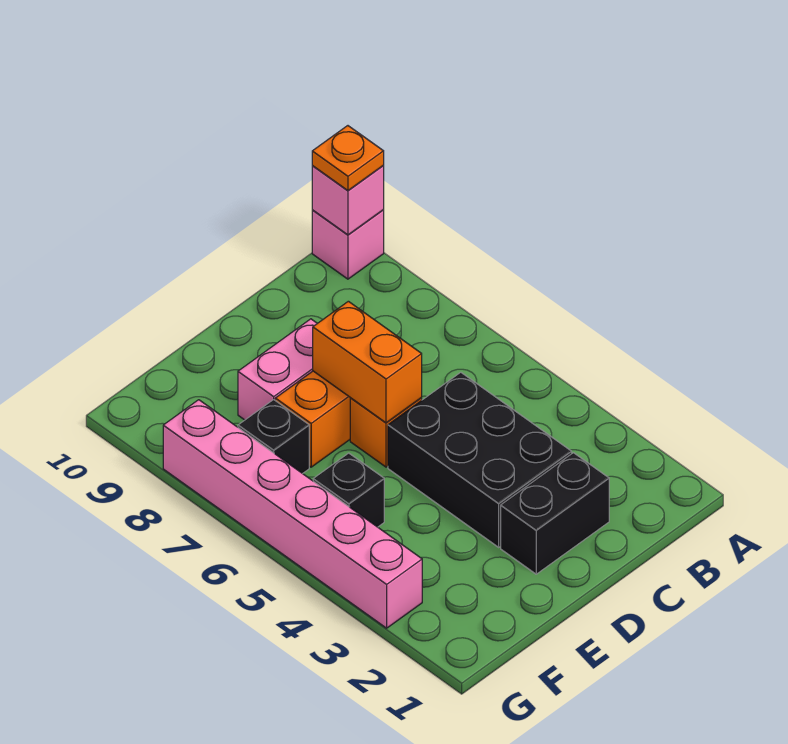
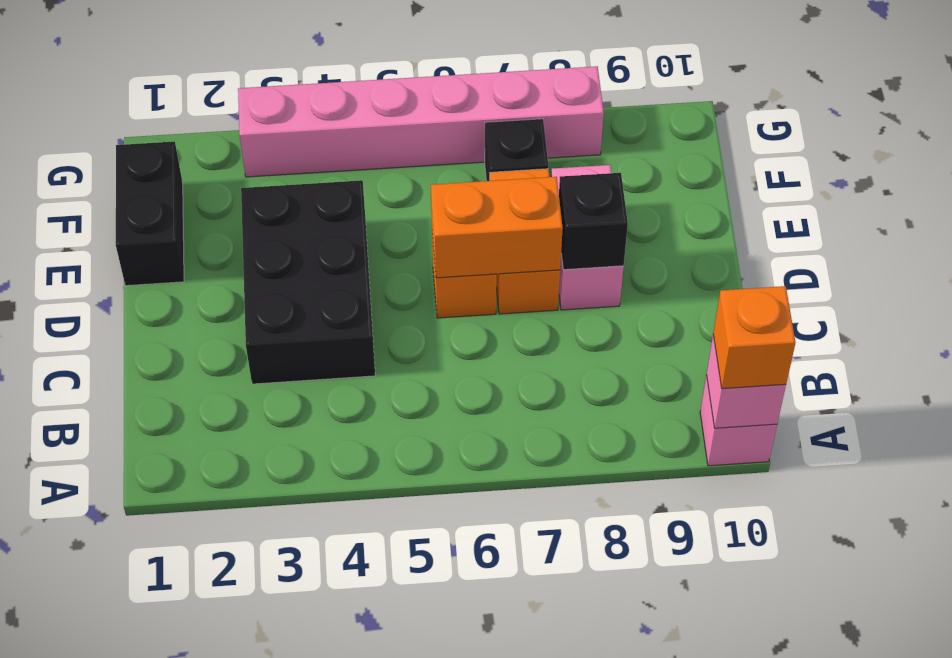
orange plate A10 level 3 -> orange brick A10 level 3
black brick C2:D2 level 1 -> black brick E1:F1 level 1
black brick C3:D5 level 1 -> black brick C3:E4 level 1
black brick F5 level 1 -> black brick D8 level 2

